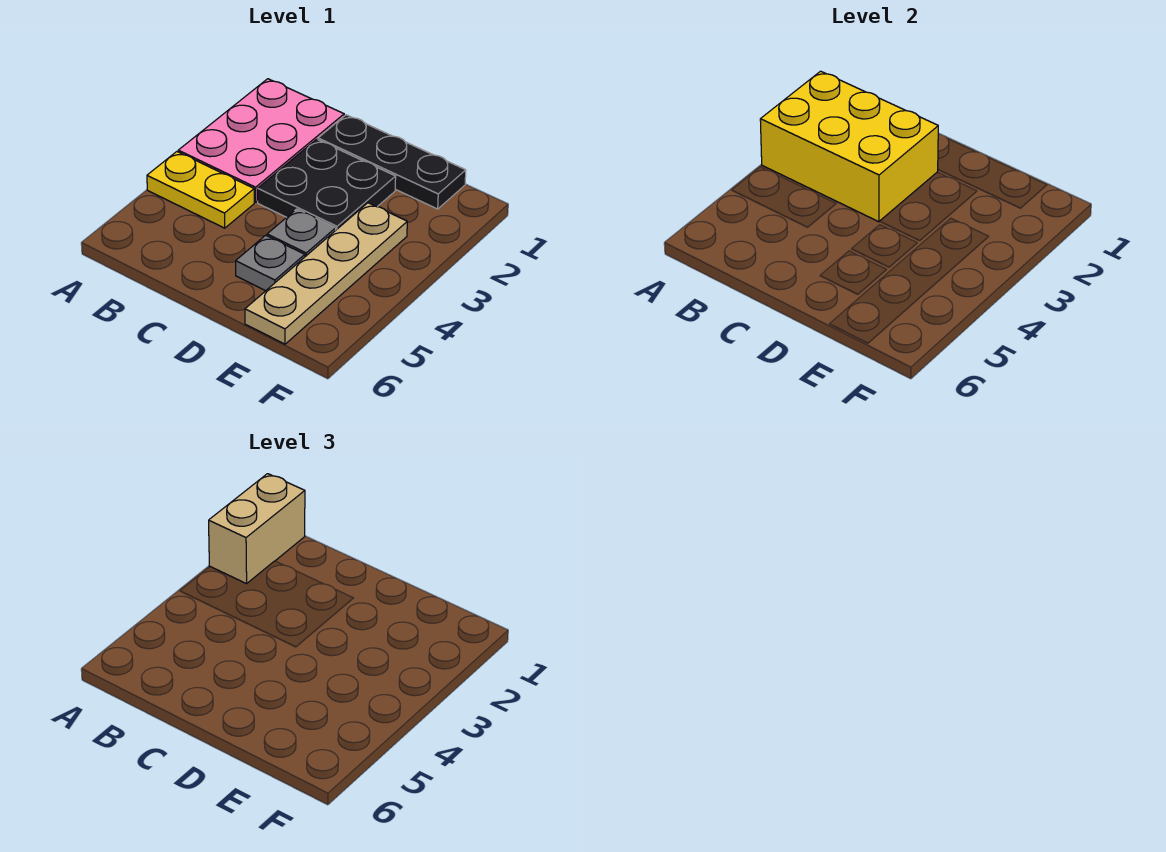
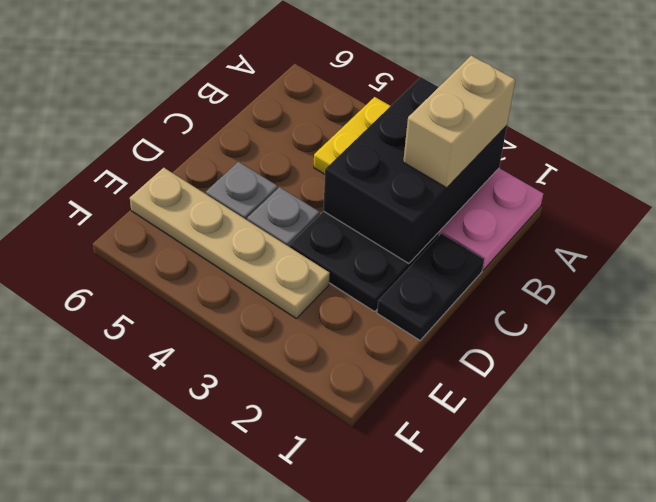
tan brick A1:A2 level 3 -> tan brick A2:B2 level 3
yellow brick A2:C3 level 2 -> black brick A2:C3 level 2
black plate C1:E1 level 1 -> black plate C1:D1 level 1

